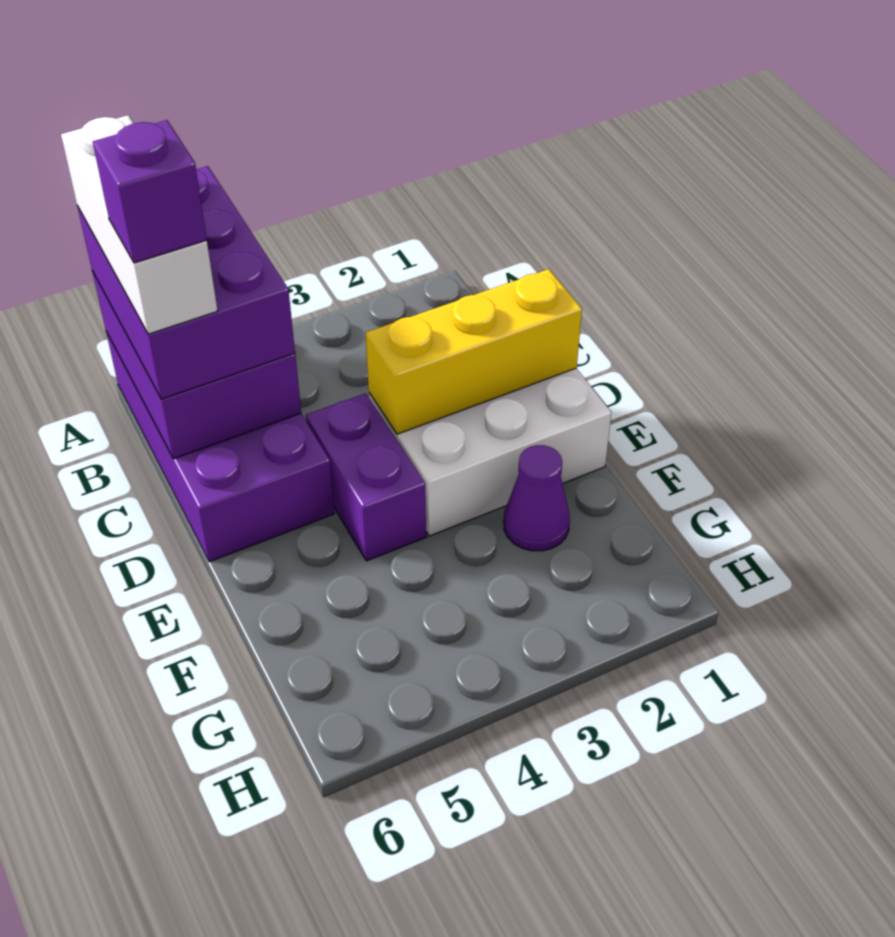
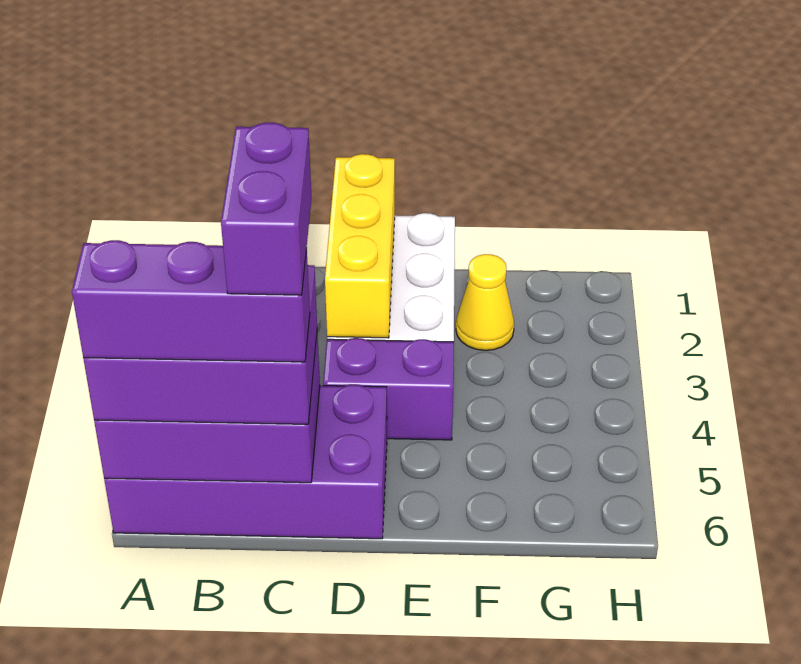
white brick A6:C6 level 4 -> purple brick A6:C6 level 4
purple brick C6 level 5 -> purple brick C5:C6 level 5
purple cone F2 level 1 -> yellow cone F2 level 1

